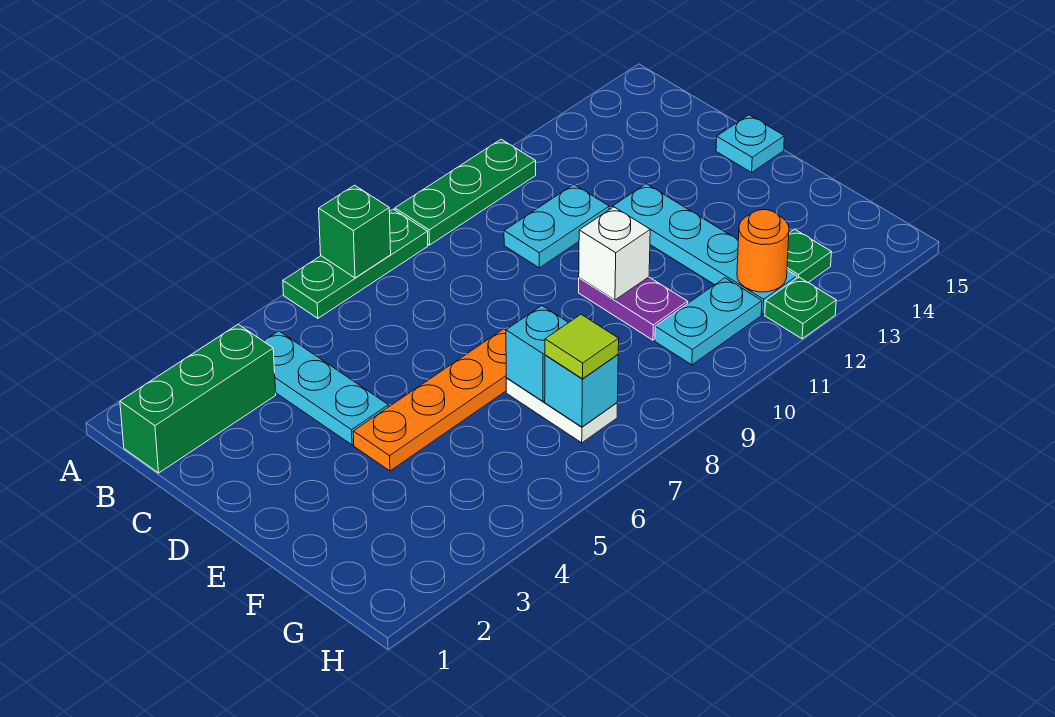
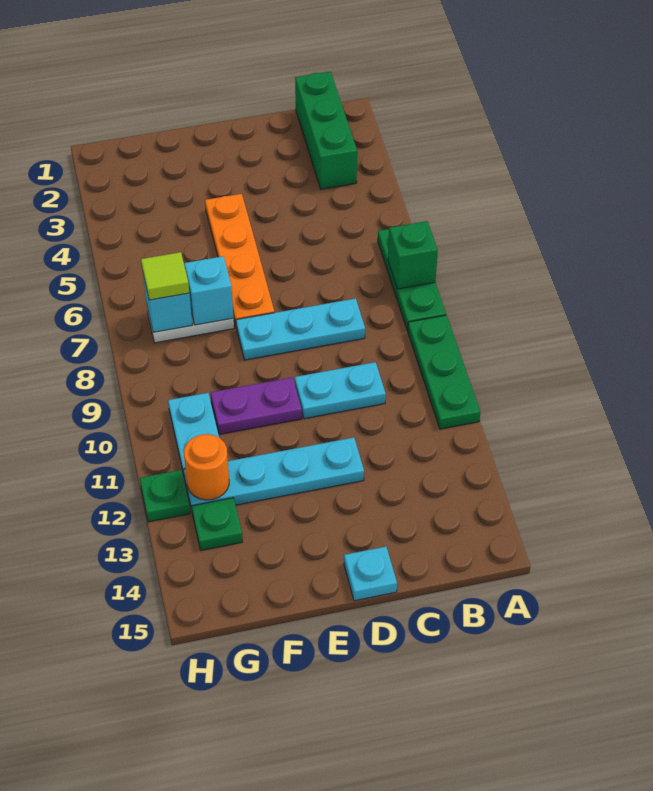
cyan plate B4:D4 level 1 -> cyan plate C8:E8 level 1
cyan plate C10:C11 level 1 -> cyan plate C10:D10 level 1
white brick E10 level 2 -> none

